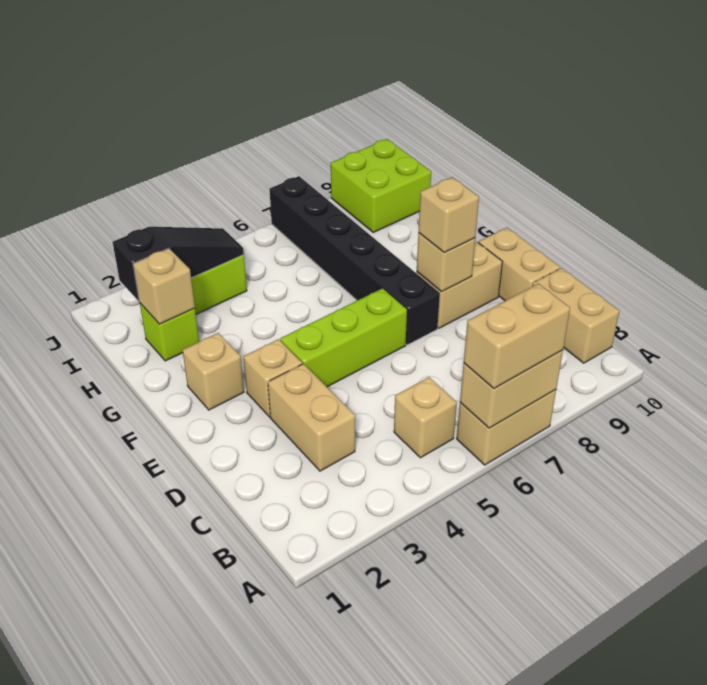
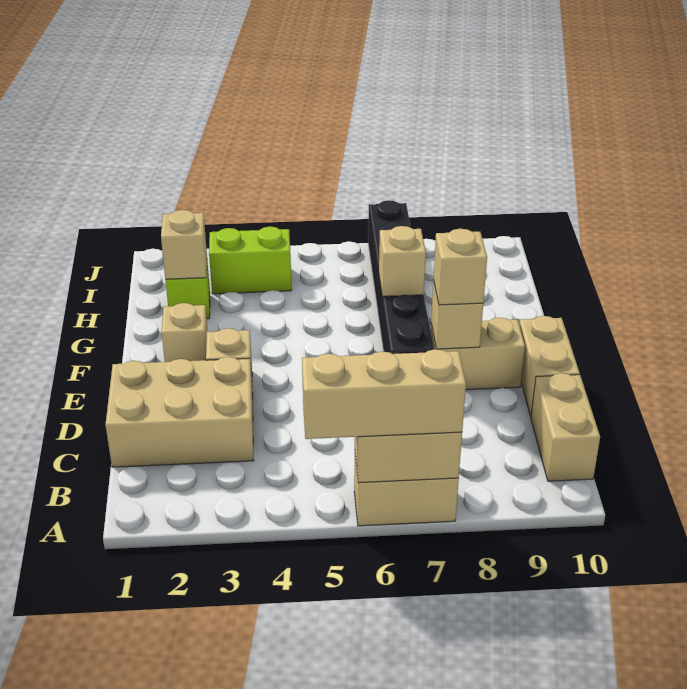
tan brick A6:A7 level 3 -> tan brick A5:A7 level 3
tan brick B5 level 1 -> tan brick G7 level 2
tan brick C3:D3 level 1 -> tan brick C1:D3 level 1
lime brick E4:E6 level 1 -> none
black slope I2:I4 level 2 top 2 -> none
lime brick I9:J10 level 1 -> none

